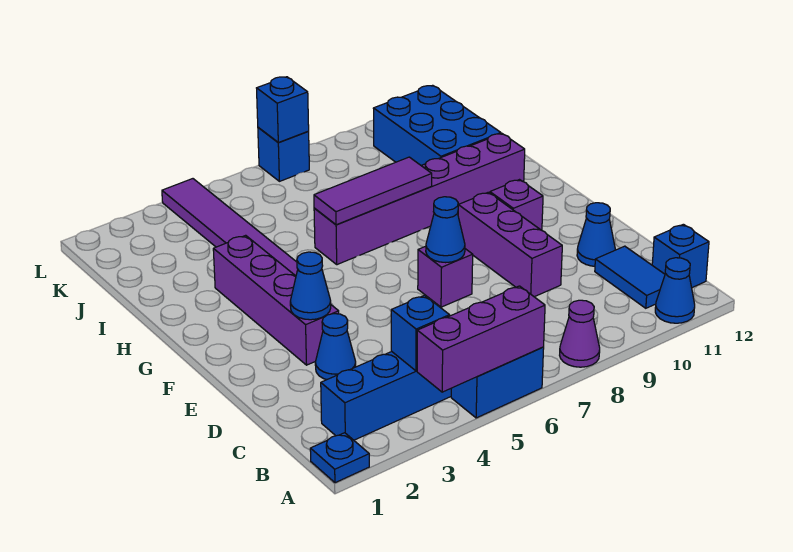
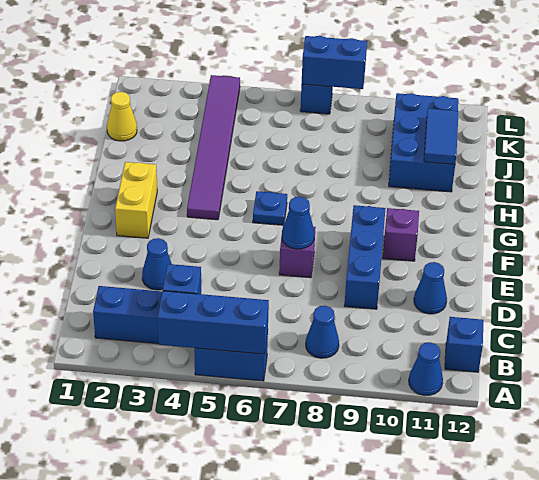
blue plate A1 level 1 -> blue plate G6 level 1
purple brick A4:A6 level 2 -> blue brick A4:A6 level 2
purple cone A8 level 1 -> none
blue tile B11:C11 level 1 -> blue tile I11:J11 level 2
purple brick D9:F9 level 1 -> blue brick D9:F9 level 1
purple brick E3:H3 level 1 -> none
blue cone E3 level 2 -> blue cone B8 level 1
none -> yellow brick F2:G2 level 1
purple brick H6:H11 level 1 -> none
purple tile H6:H8 level 2 -> none
none -> yellow cone J1 level 1
blue brick L7 level 2 -> blue brick L7:L8 level 2

